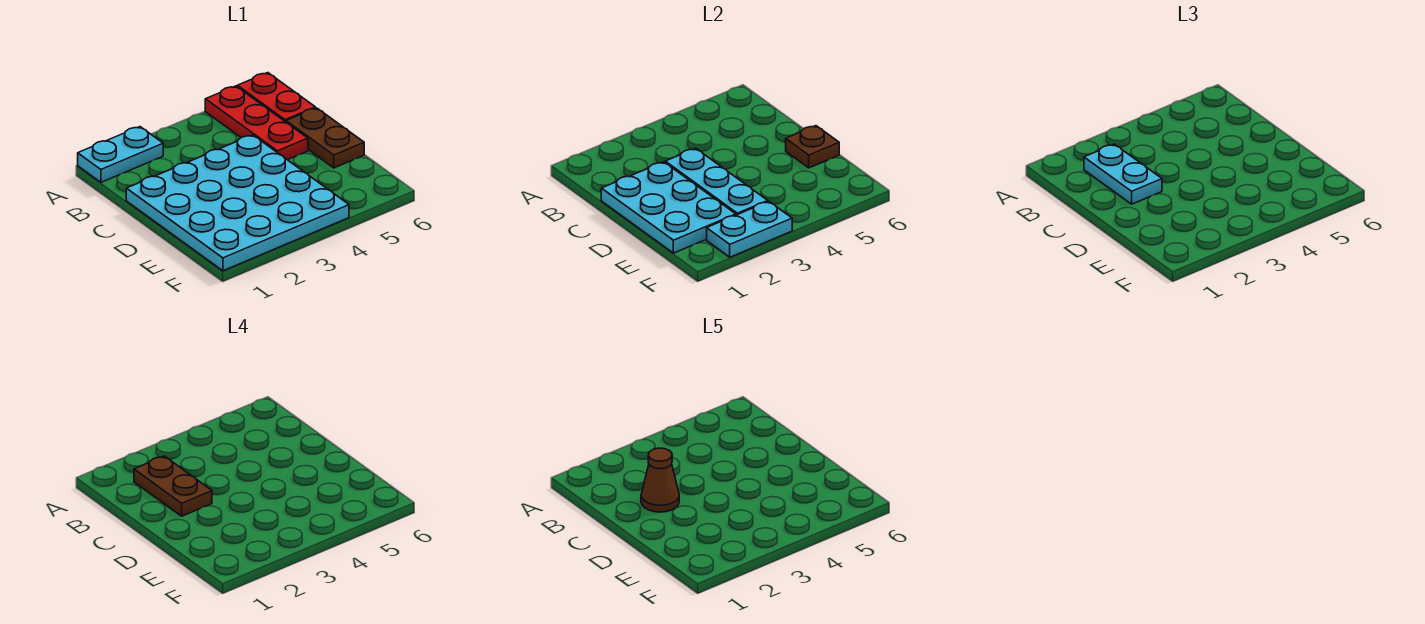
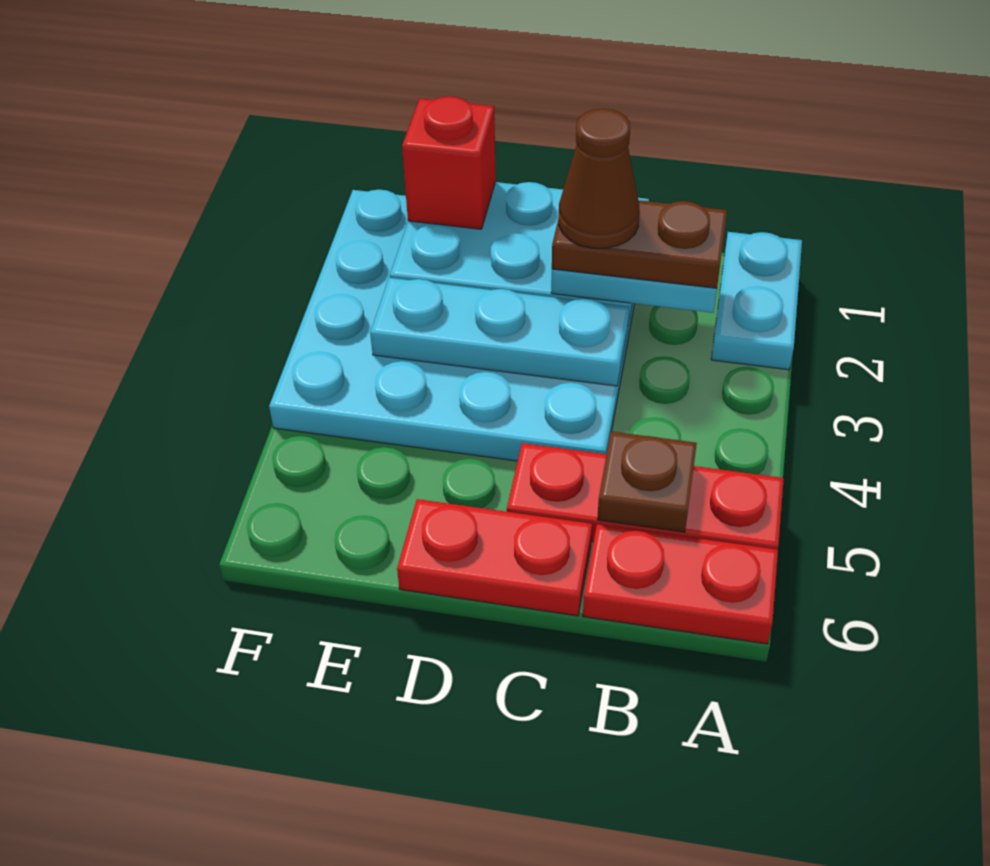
brown plate C6:D6 level 1 -> red plate C6:D6 level 1
brown plate D6 level 2 -> brown plate B5 level 2
none -> red brick E1 level 3
cyan plate F2:F3 level 2 -> none

